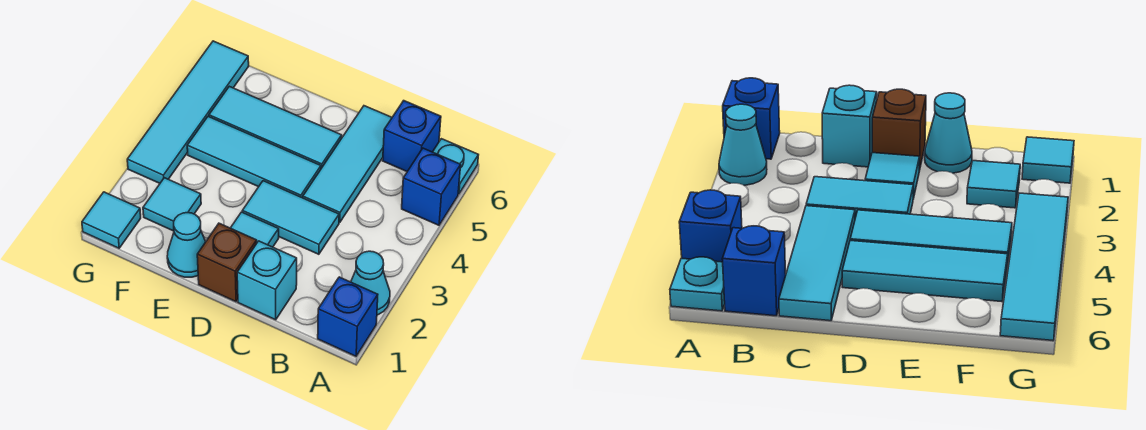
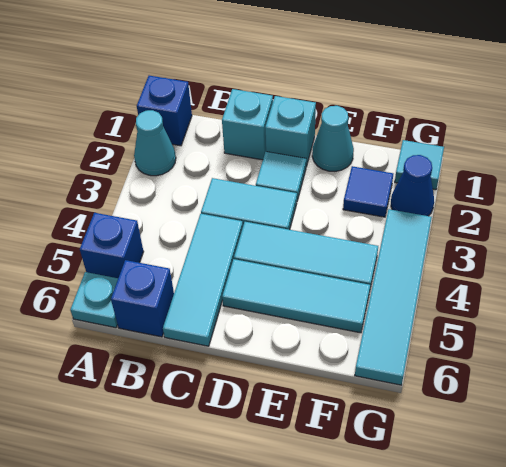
brown brick D1 level 1 -> cyan brick D1 level 1
cyan tile F2 level 1 -> blue tile F2 level 1
none -> blue cone G2 level 1

